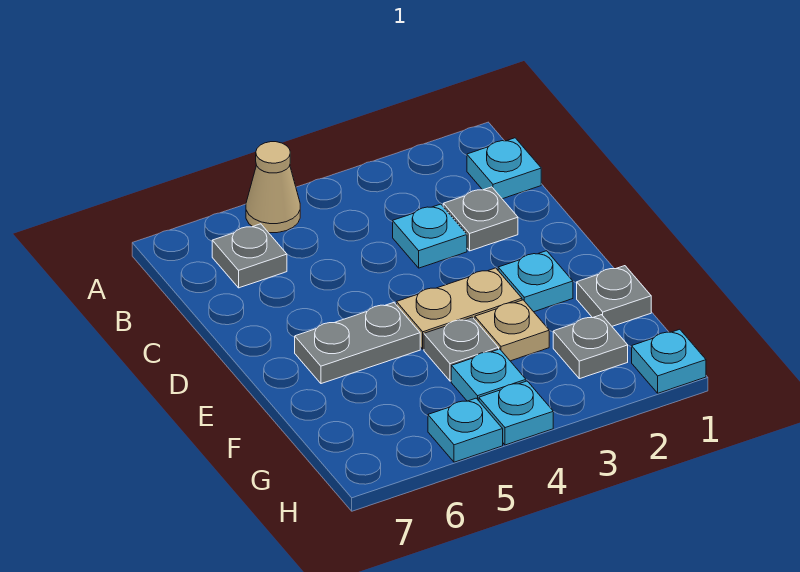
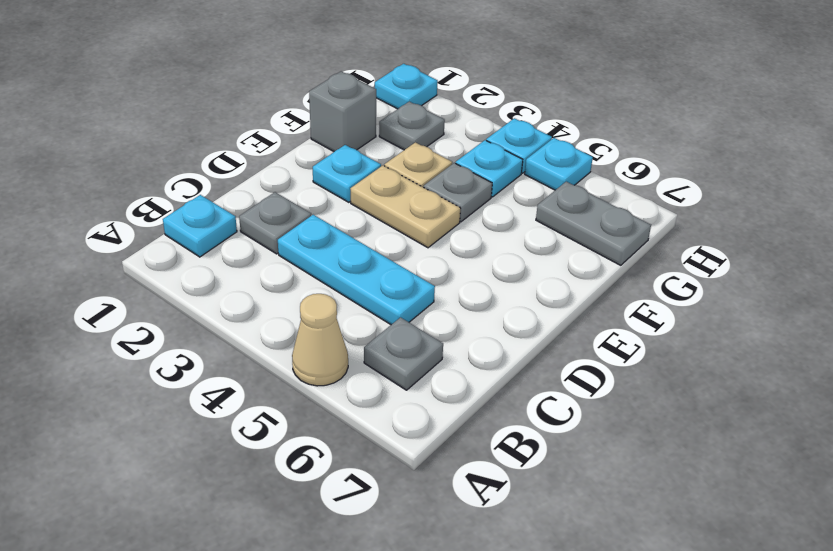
cyan plate C3 level 1 -> cyan plate C3:C5 level 1
grey plate E5:E6 level 1 -> grey plate G6:G7 level 1
grey plate F1 level 1 -> grey brick F1 level 1

